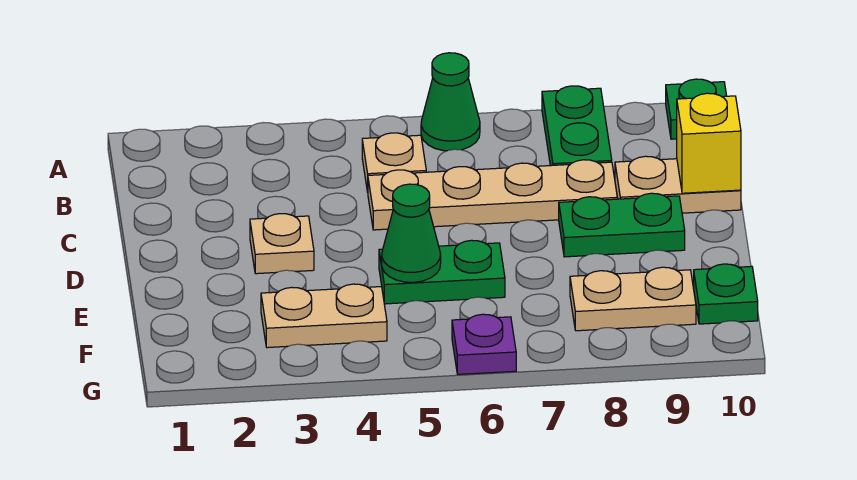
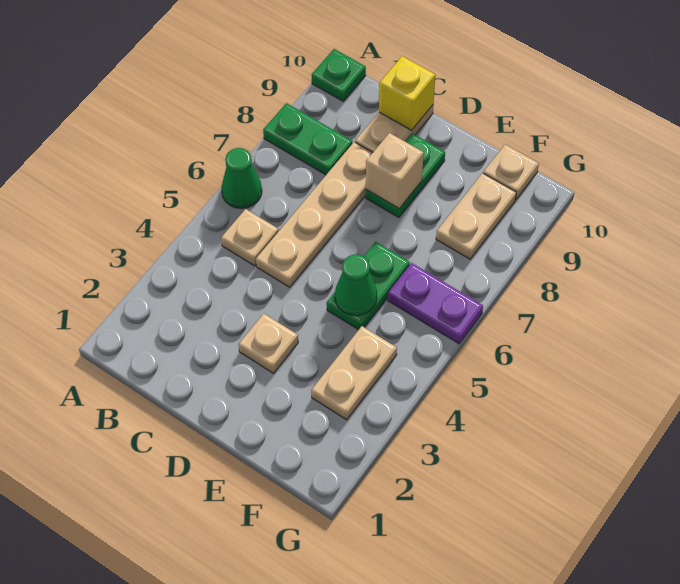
none -> tan brick D8 level 2
green plate F10 level 1 -> tan plate F10 level 1
purple plate G6 level 1 -> purple plate F6:G6 level 1

